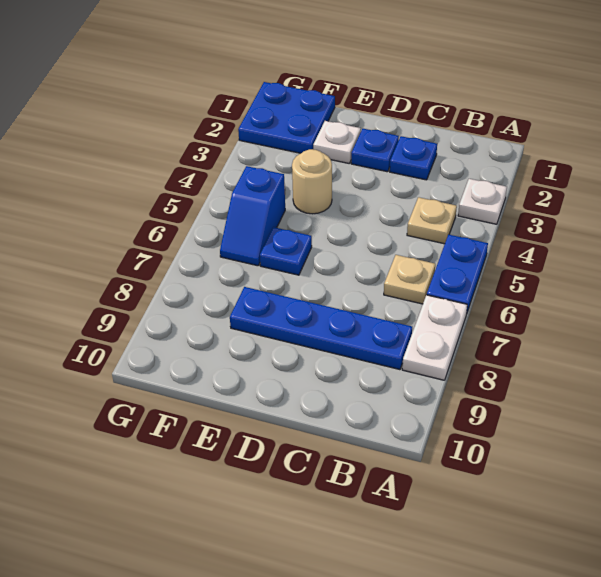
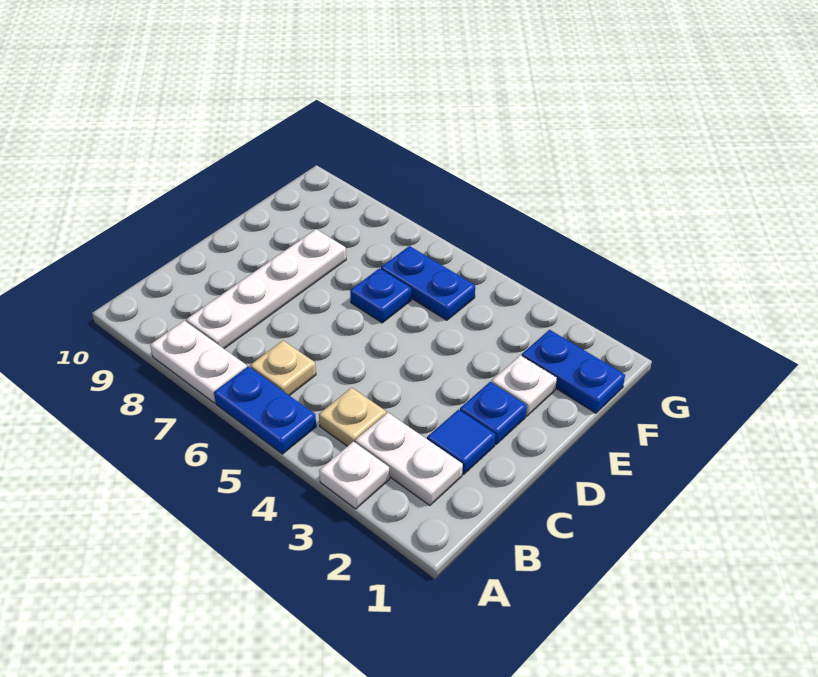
none -> white plate B2:B3 level 1
blue plate B8:E8 level 1 -> white plate B8:E8 level 1
blue plate C2 level 1 -> blue tile C2 level 1
tan round brick E4 level 1 -> none
blue plate F1:G2 level 1 -> blue plate F1:F2 level 1
blue slope F5:F6 level 1 top 5 -> blue plate F5:F6 level 1

